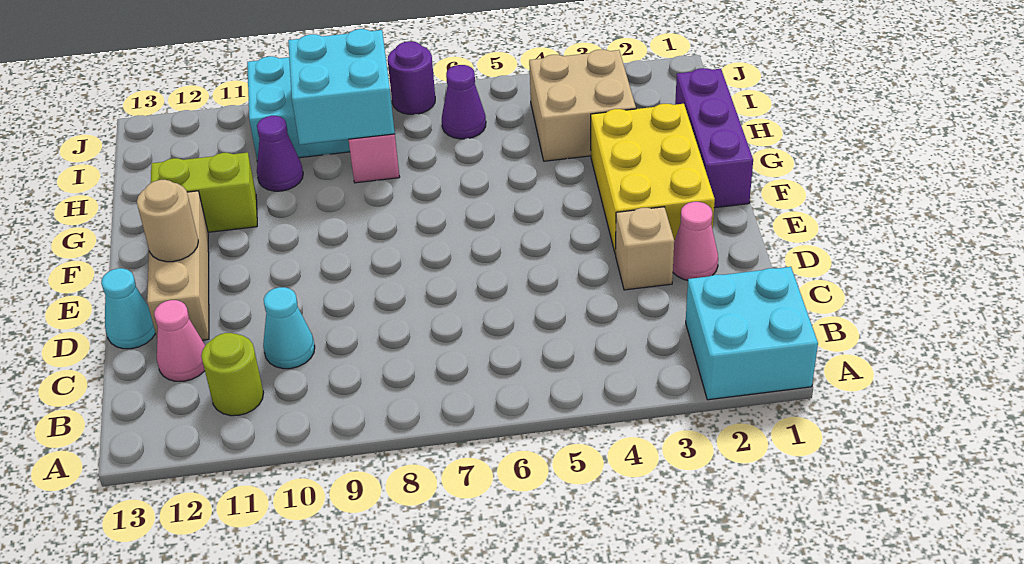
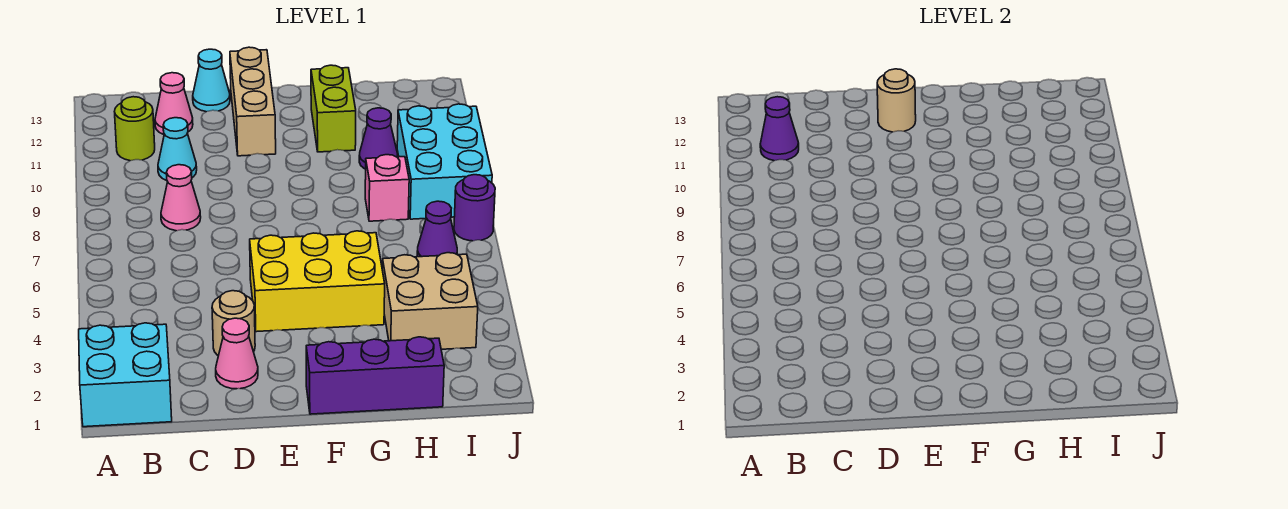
none -> purple cone B11 level 2
none -> pink cone C8 level 1
tan brick D3 level 1 -> tan round brick D3 level 1
tan brick D12:F12 level 1 -> tan brick E11:E13 level 1
yellow brick E2:G3 level 1 -> yellow brick E4:G5 level 1
cyan brick H8:I9 level 2 -> none

